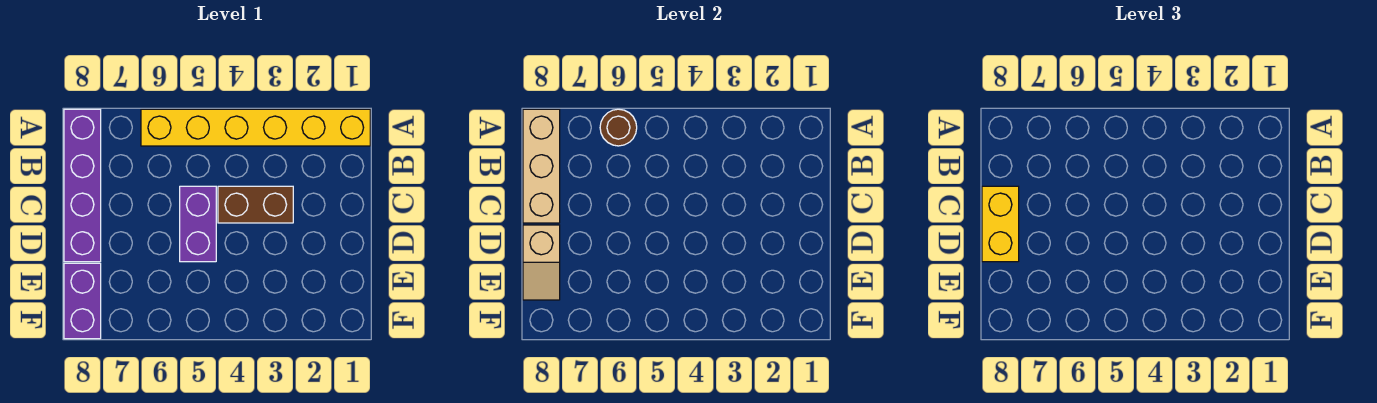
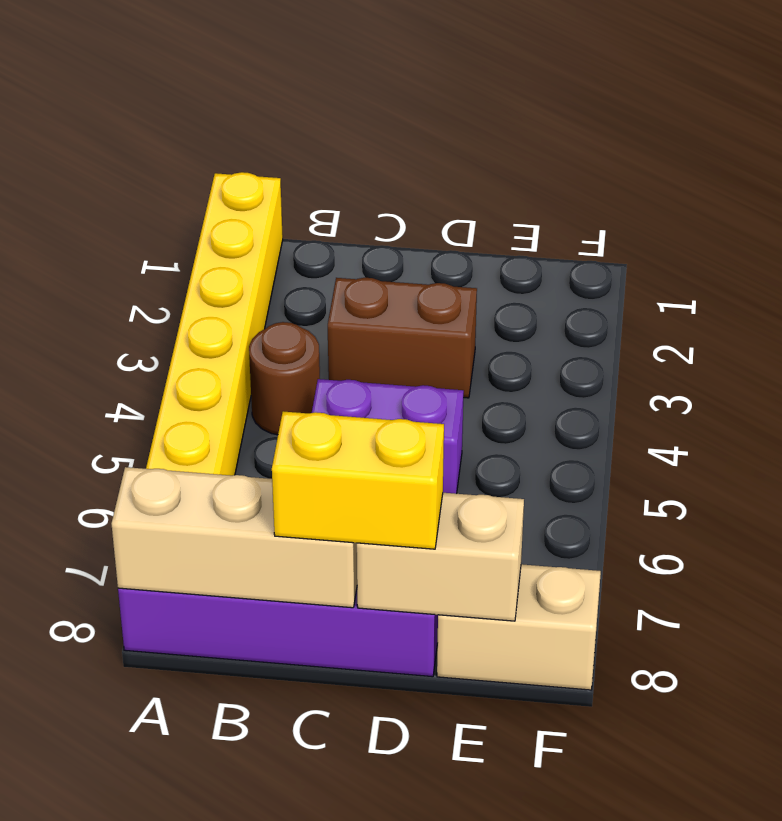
brown round brick A6 level 2 -> brown round brick B4 level 1
brown brick C3:C4 level 1 -> brown brick C3:D3 level 1
tan slope D8:E8 level 2 top D -> tan brick D8:E8 level 2
purple brick E8:F8 level 1 -> tan brick E8:F8 level 1

